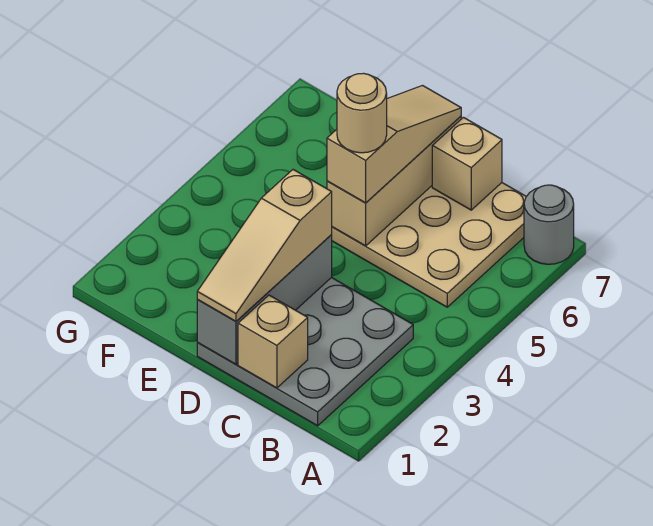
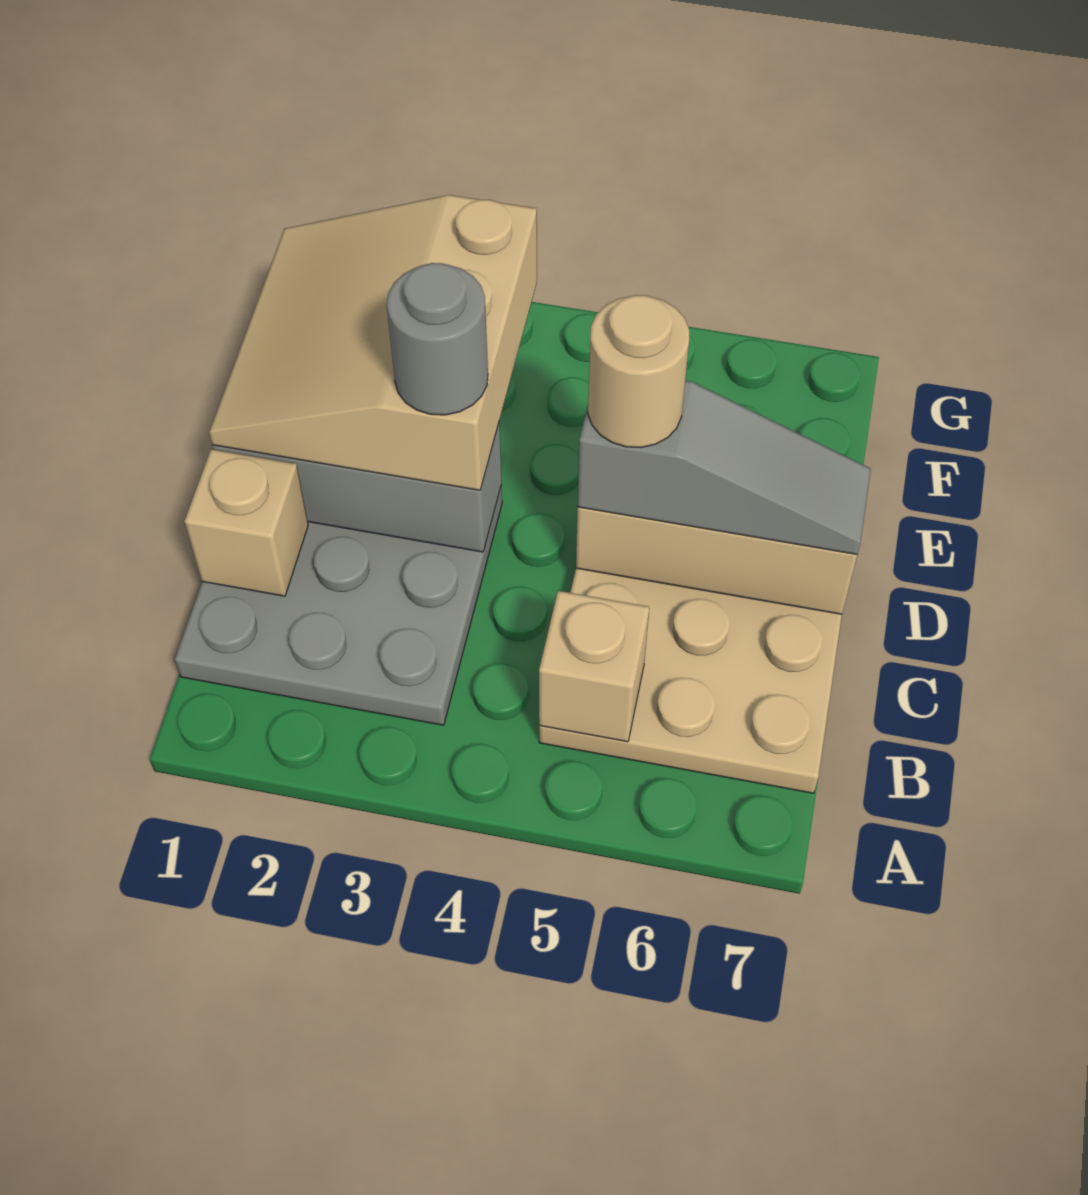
grey round brick A7 level 1 -> grey round brick D3 level 4
tan brick C7 level 2 -> tan brick B5 level 2
tan slope D1:D3 level 3 top 3 -> tan slope D1:F3 level 3 top 3
tan slope D5:D7 level 3 top 5 -> grey slope D5:D7 level 3 top 5

